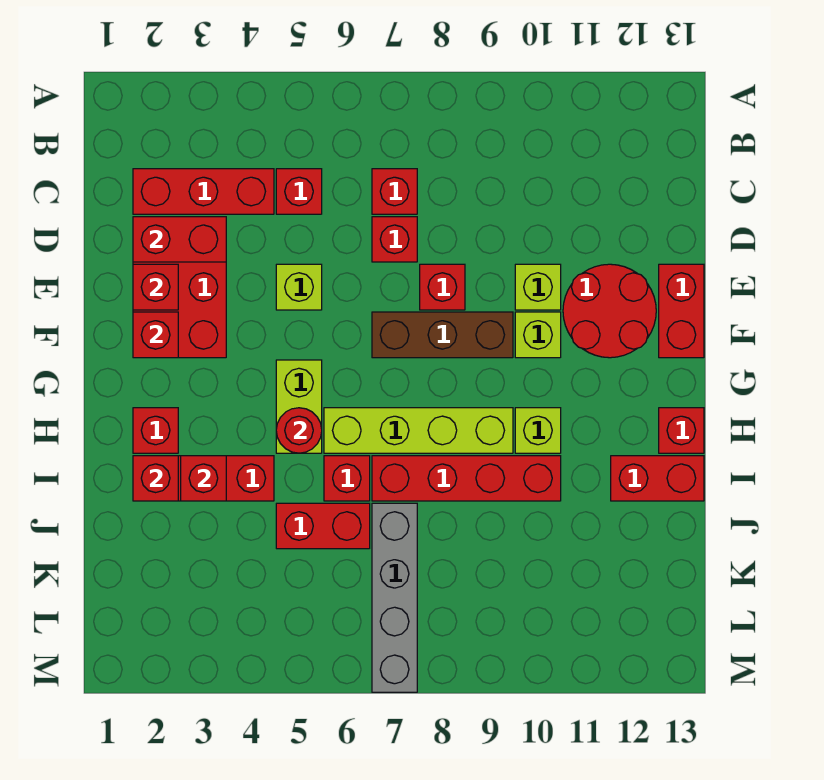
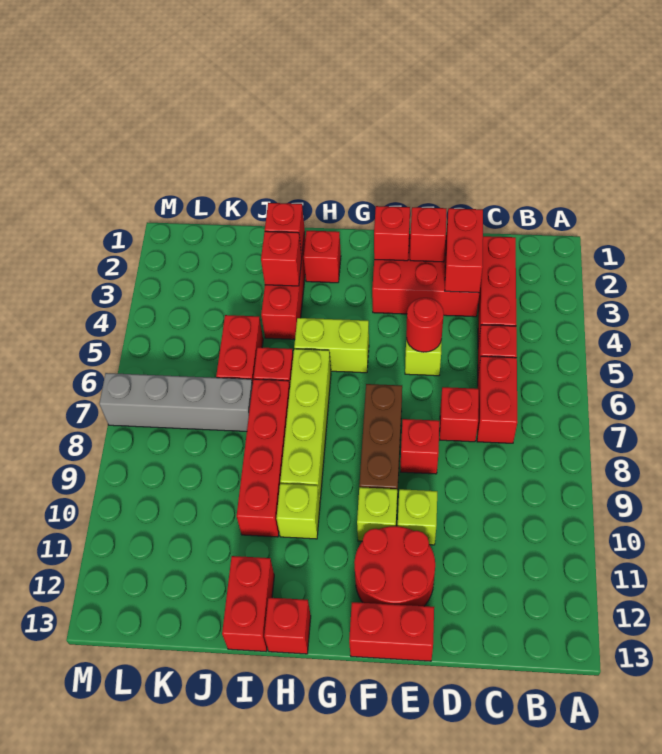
red brick C7 level 1 -> red brick C6:C7 level 1
red round brick H5 level 2 -> red round brick E5 level 2

